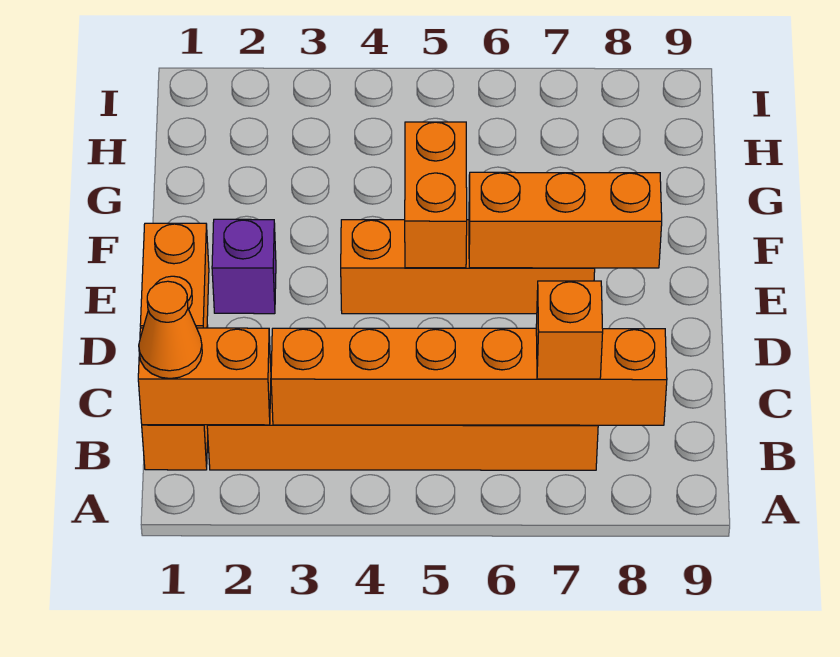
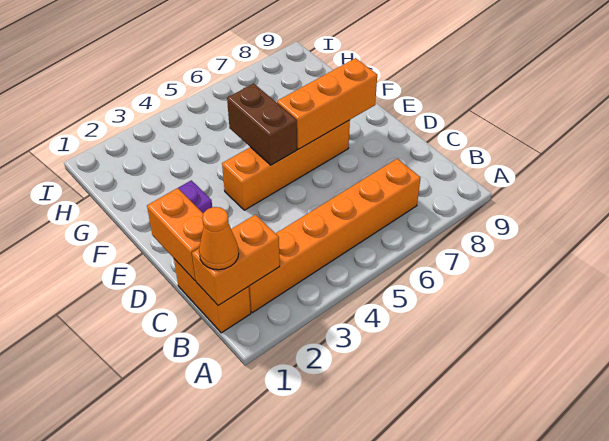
orange brick B3:B8 level 2 -> none
orange brick B7 level 3 -> none
orange brick E5:F5 level 2 -> brown brick E5:F5 level 2

